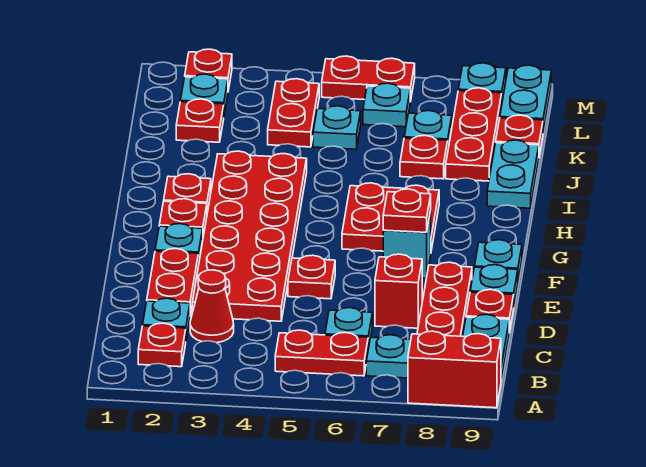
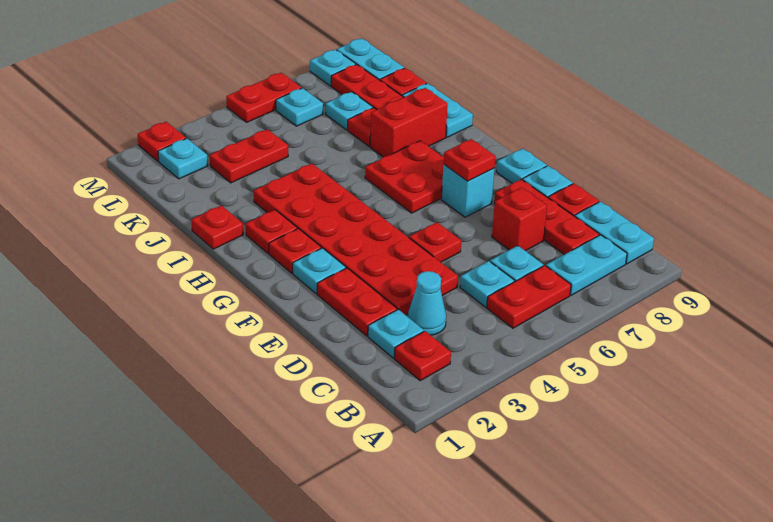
red brick A8:A9 level 1 -> red brick I7:I8 level 1
red cone C3 level 1 -> cyan cone C3 level 1
red plate K2 level 1 -> red plate I1 level 1
red plate K4:L4 level 1 -> red plate K3:K4 level 1
cyan plate K5 level 1 -> cyan plate C5 level 1

